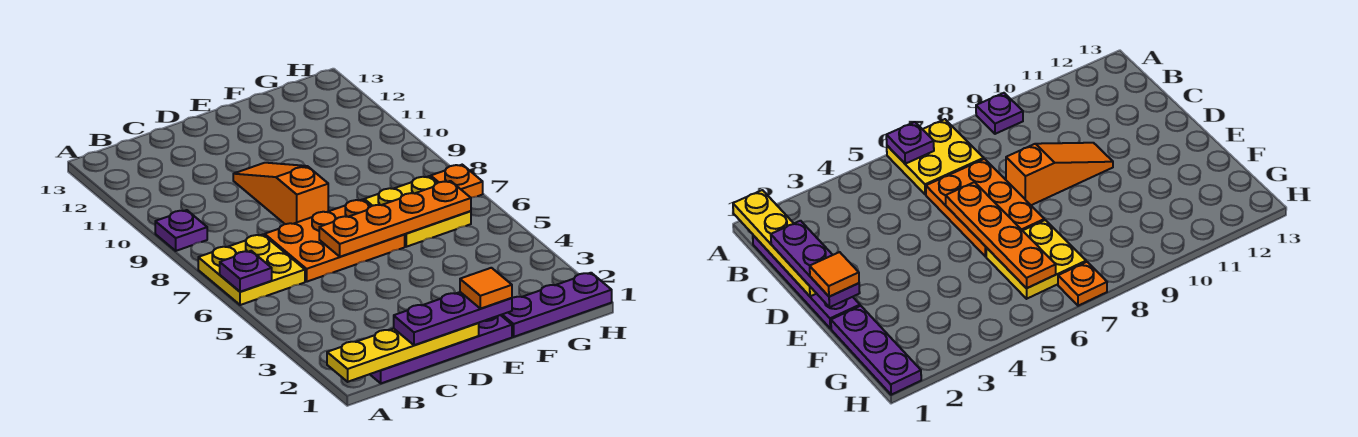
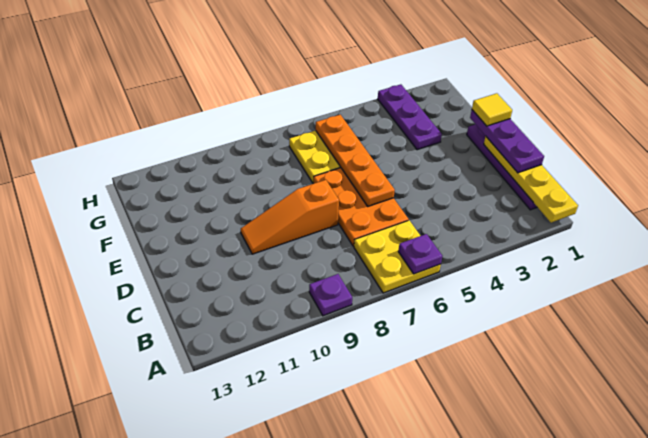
orange tile E1 level 4 -> yellow tile E1 level 4
purple plate F1:H1 level 1 -> purple plate F3:H3 level 1
orange plate H7 level 1 -> none

